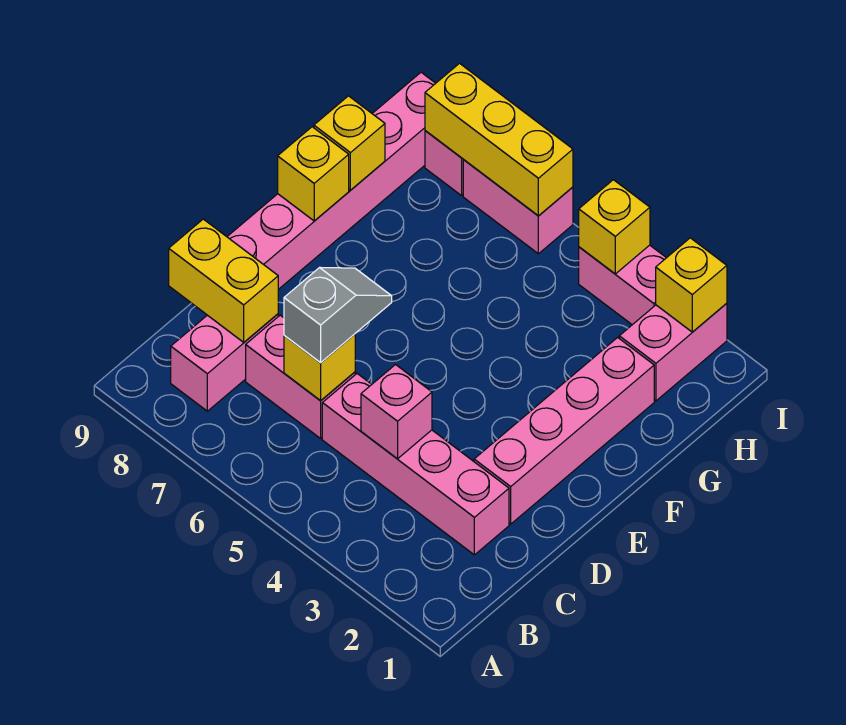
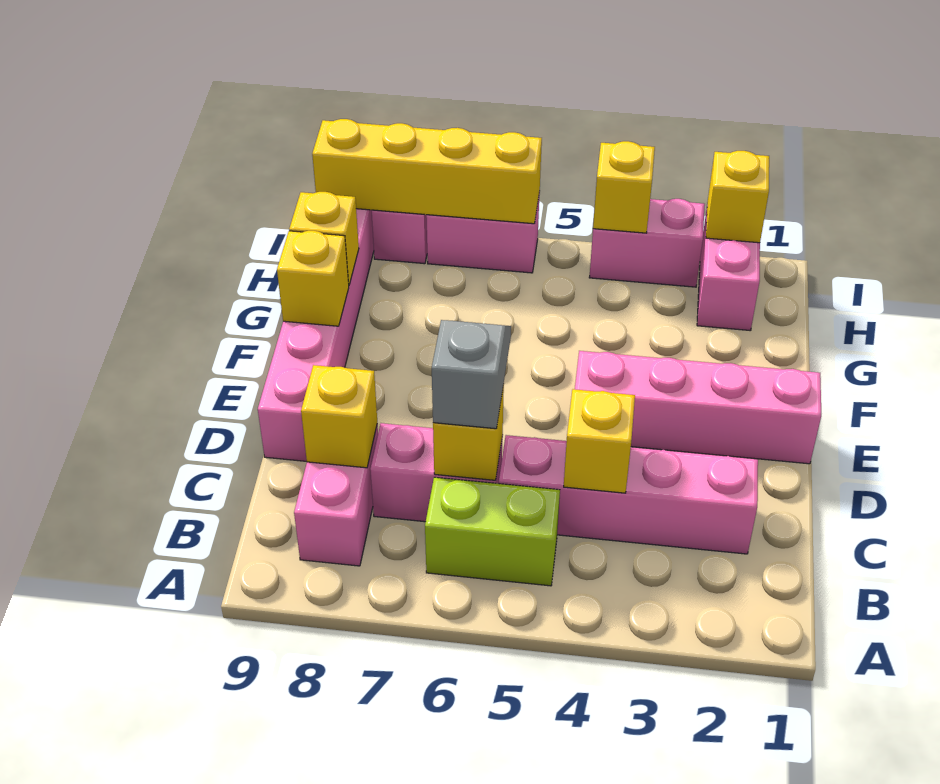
none -> lime brick B5:B6 level 1
pink brick C4 level 2 -> yellow brick C4 level 2
yellow brick C8:C9 level 2 -> yellow brick C8 level 2
pink brick D2:G2 level 1 -> pink brick E1:E4 level 1
yellow brick I6:I8 level 2 -> yellow brick I6:I9 level 2

